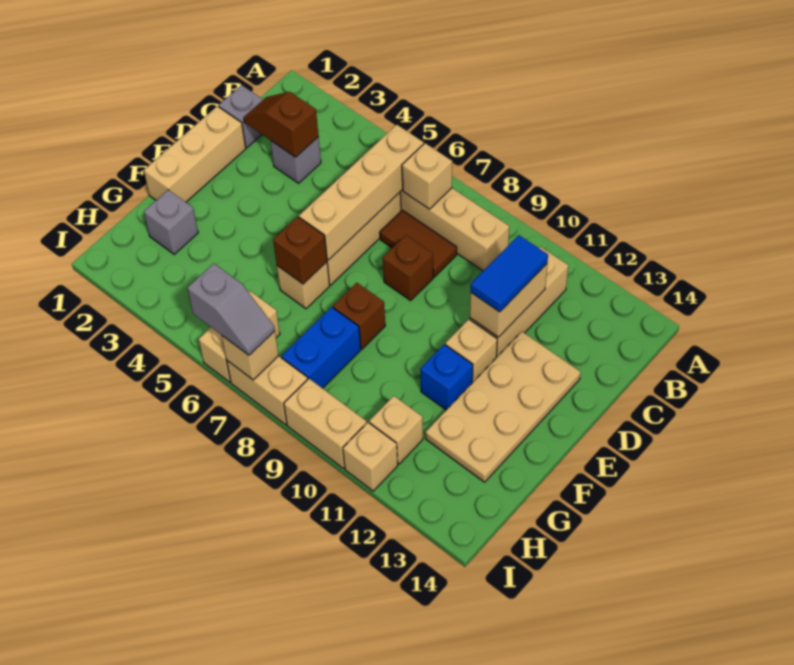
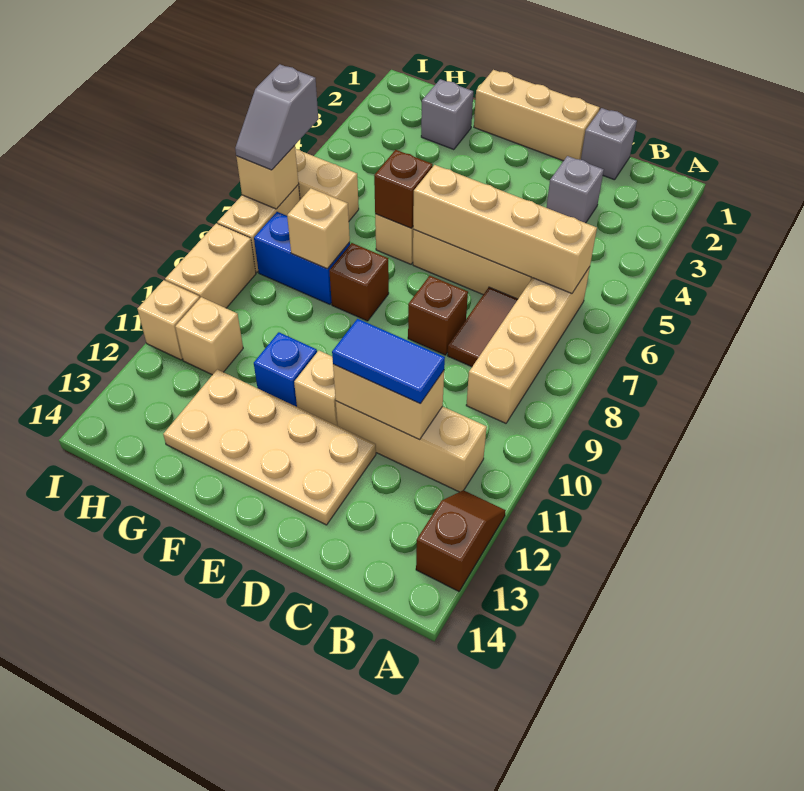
tan brick B7 level 2 -> tan brick G8 level 2
brown slope C2:C3 level 2 top 3 -> brown slope A12:A13 level 1 top 13

